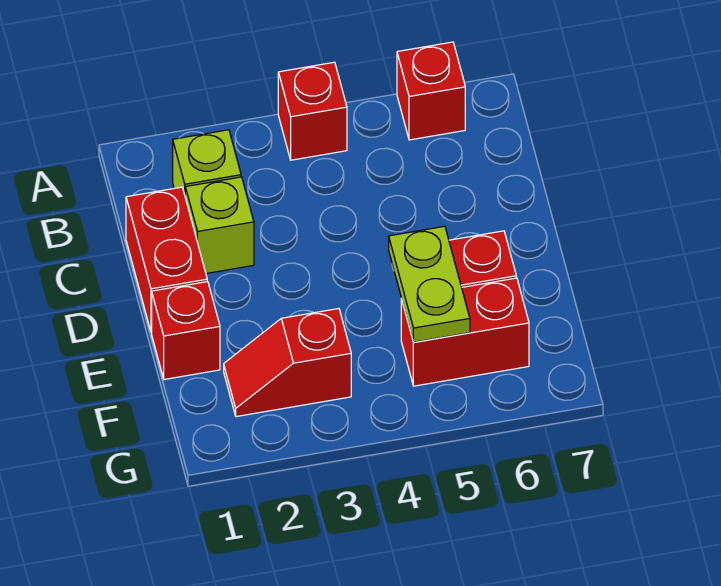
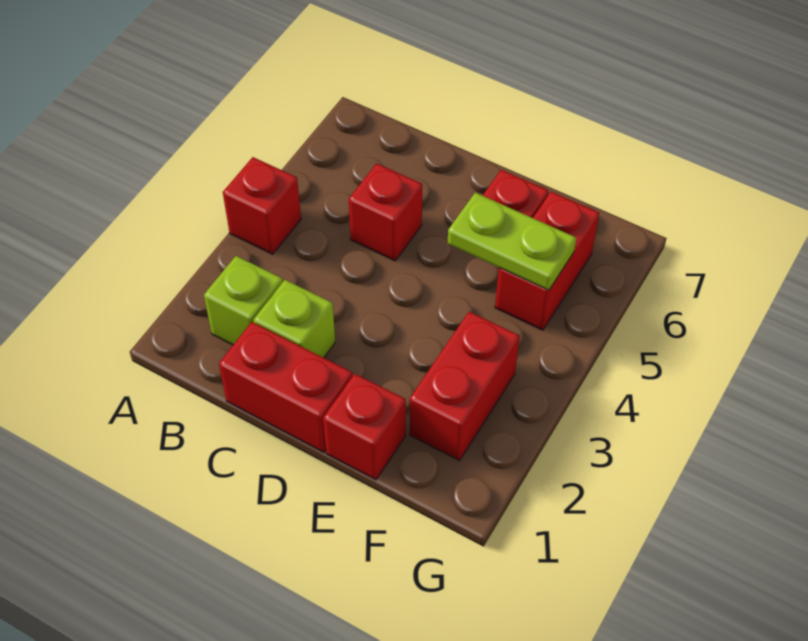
red brick A6 level 1 -> red brick C5 level 1
red slope F2:F3 level 1 top 3 -> red brick F2:F3 level 1

